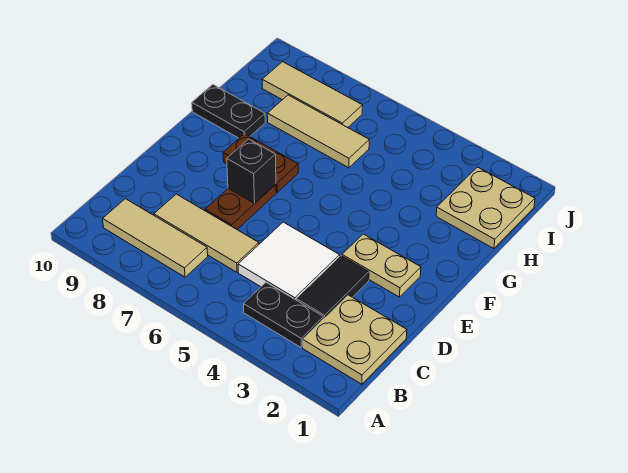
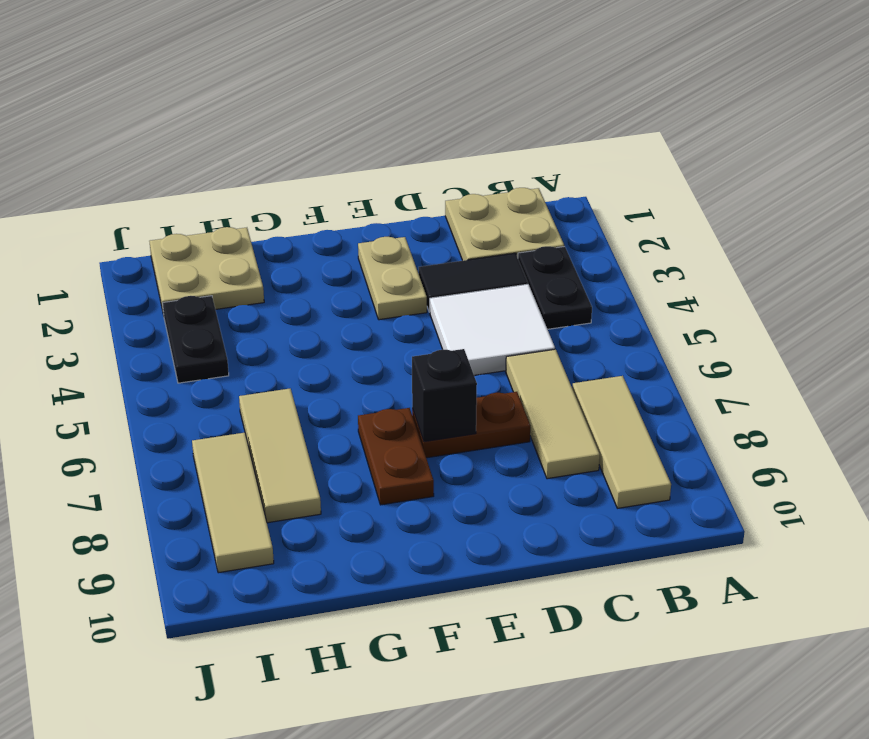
black plate G9:G10 level 1 -> black plate I3:I4 level 1

